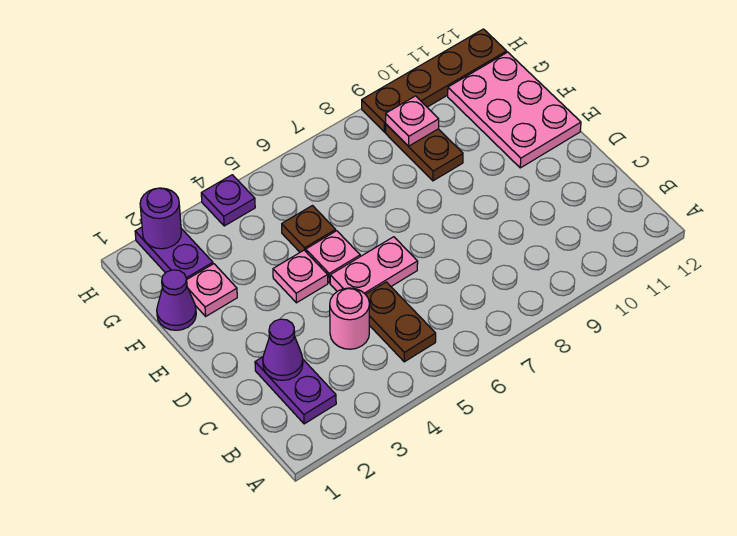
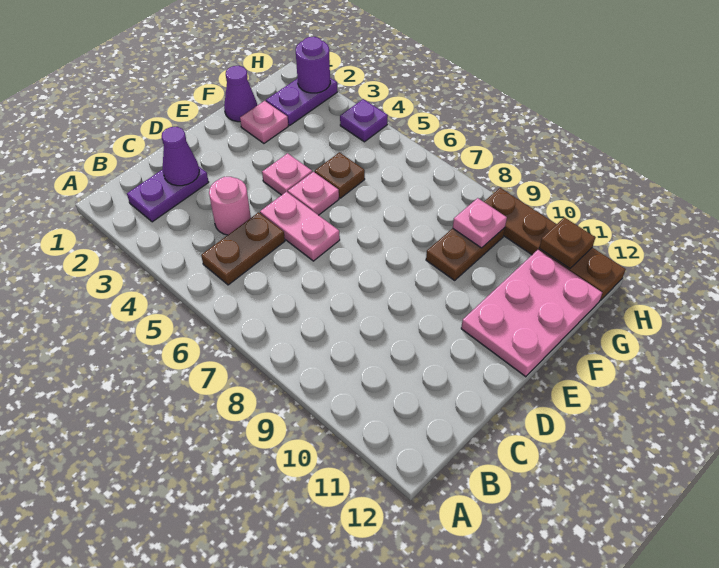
none -> brown plate H11 level 2

